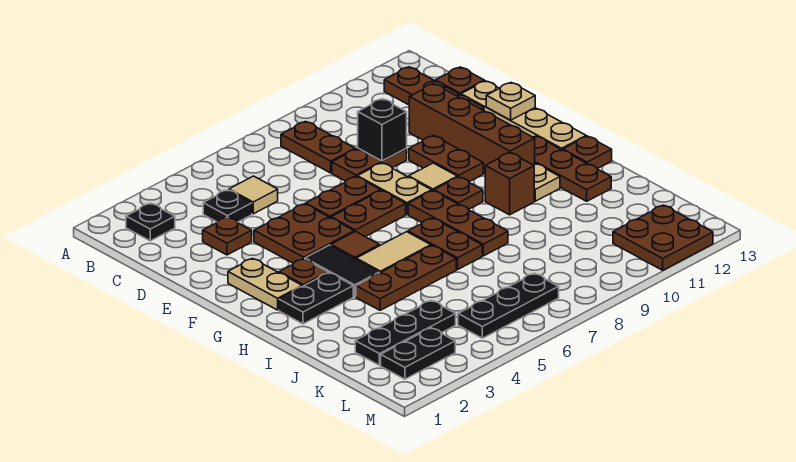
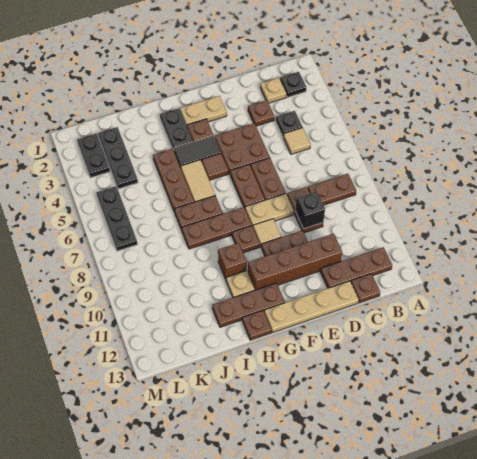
tan plate E13 level 2 -> tan plate C2 level 1
brown plate L11:M12 level 1 -> none

